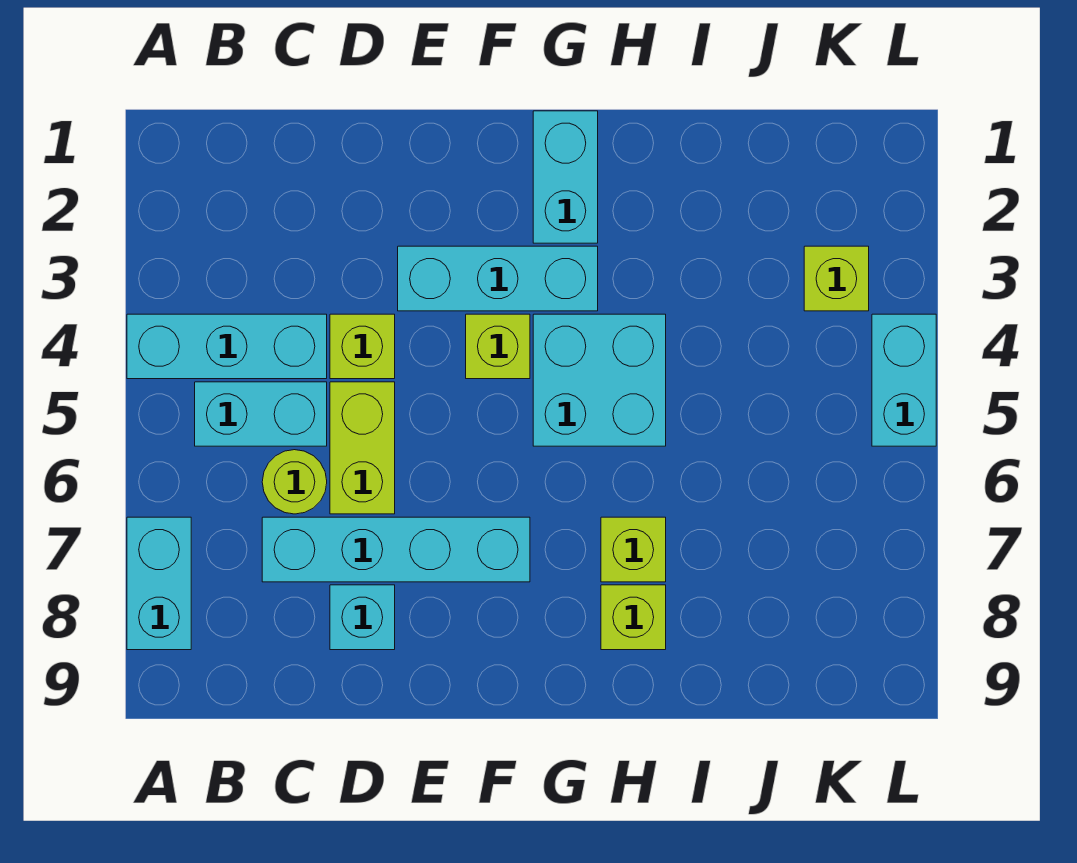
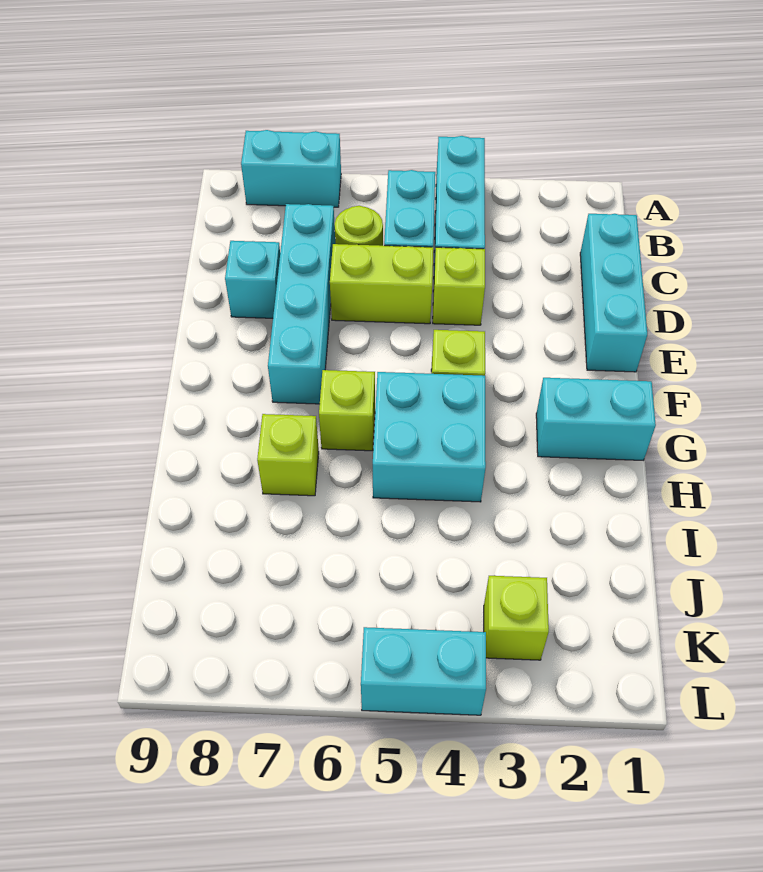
cyan brick E3:G3 level 1 -> cyan brick C1:E1 level 1
lime brick H8 level 1 -> lime brick G6 level 1

